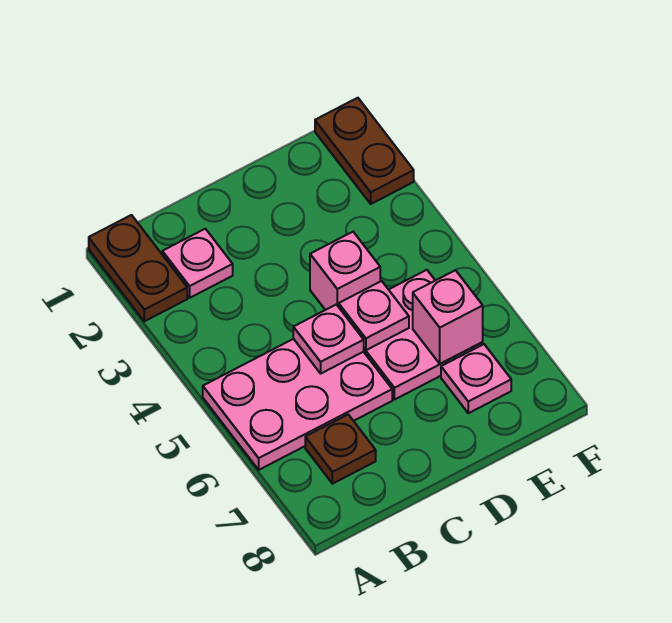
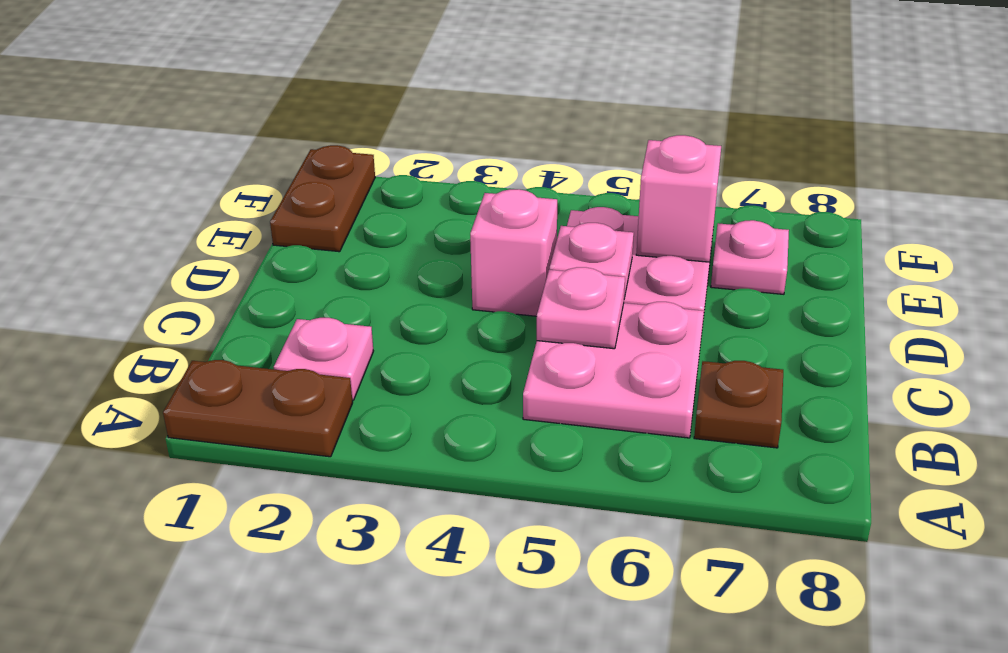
pink plate A5:C6 level 1 -> pink plate B5:C6 level 1
brown plate F1:F2 level 1 -> brown plate E1:F1 level 1

